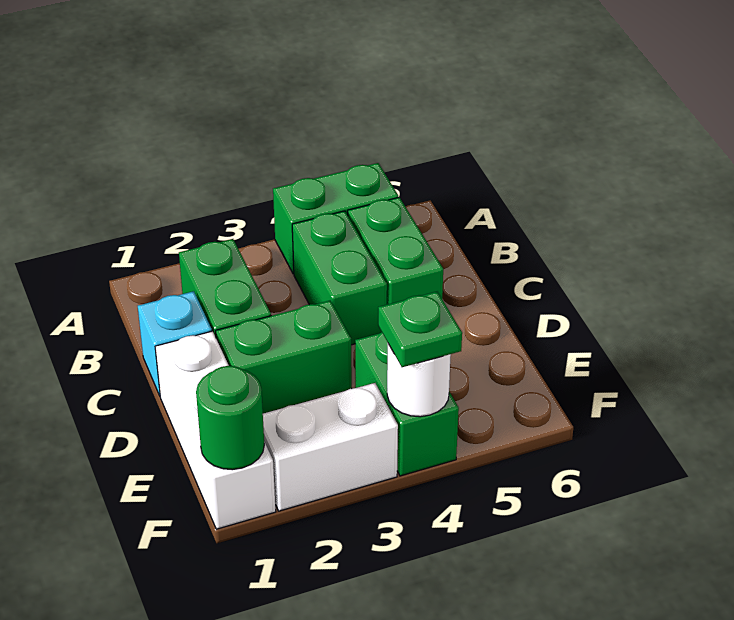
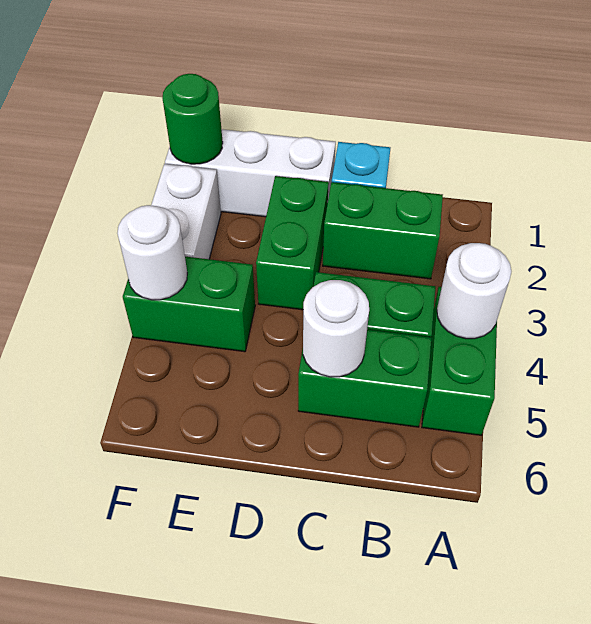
none -> white round brick A4 level 2
none -> white round brick C5 level 2
green plate F4 level 3 -> none

